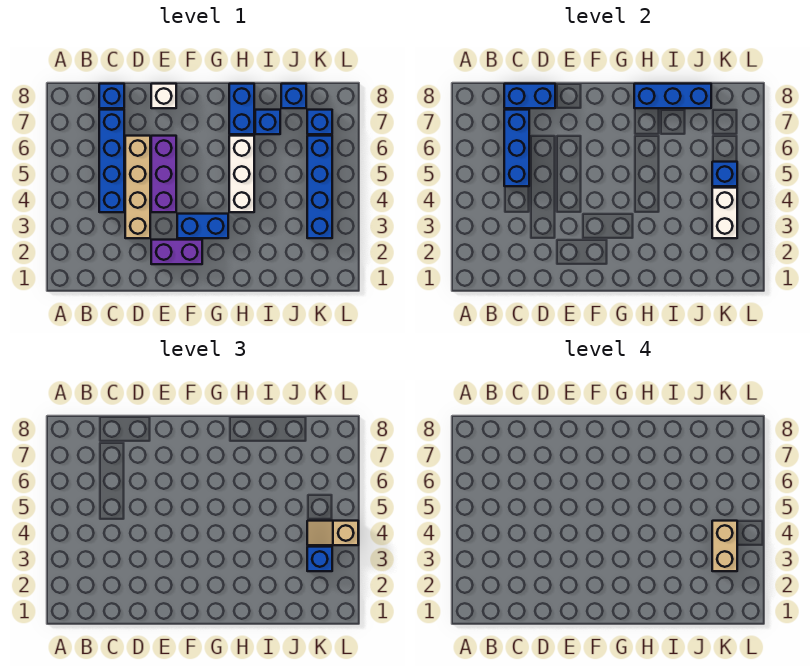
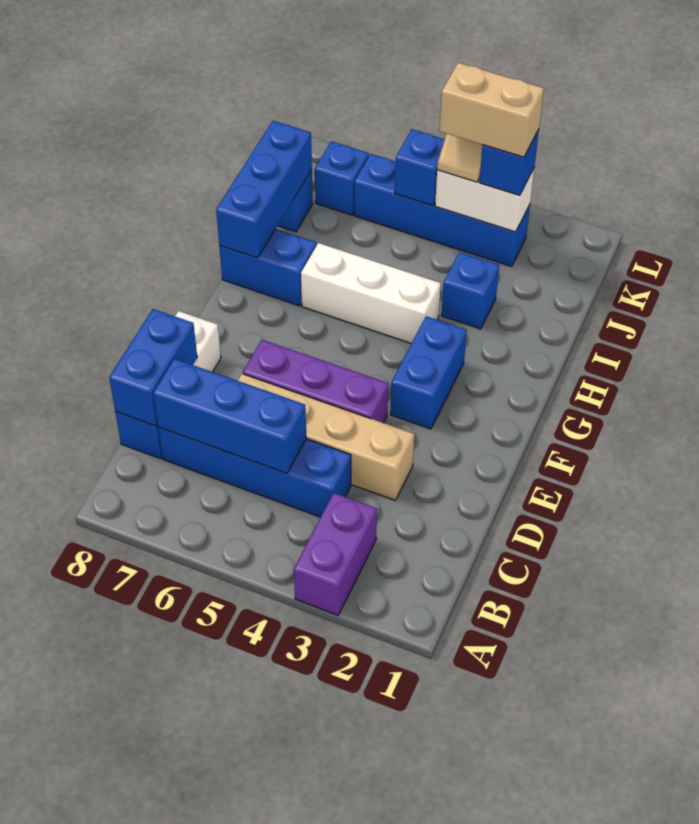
purple brick E2:F2 level 1 -> purple brick A3:B3 level 1
blue brick I7 level 1 -> blue brick I3 level 1

